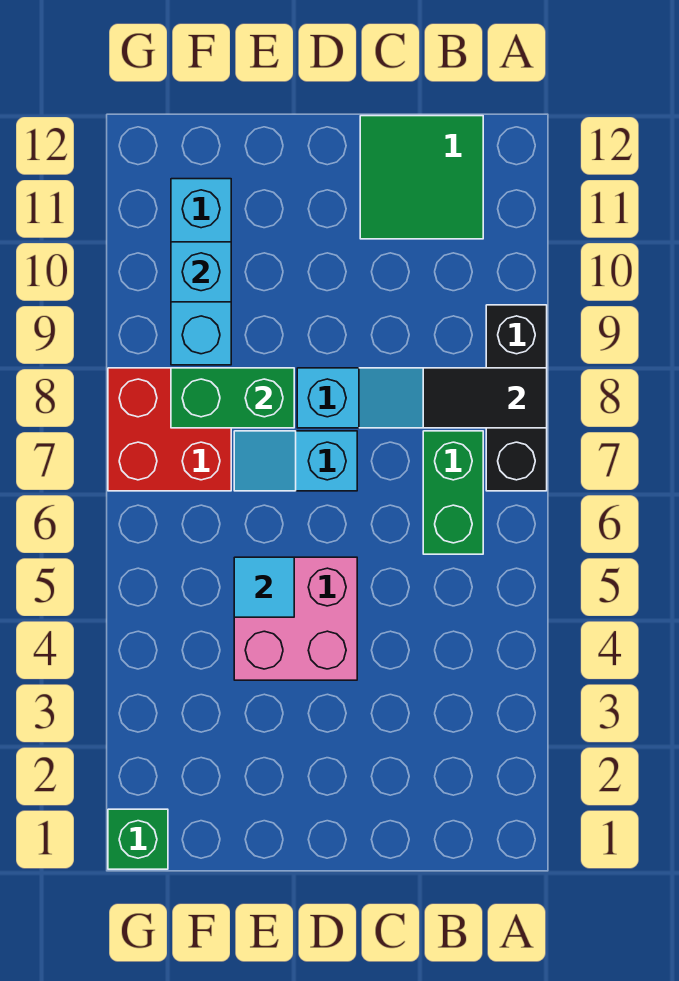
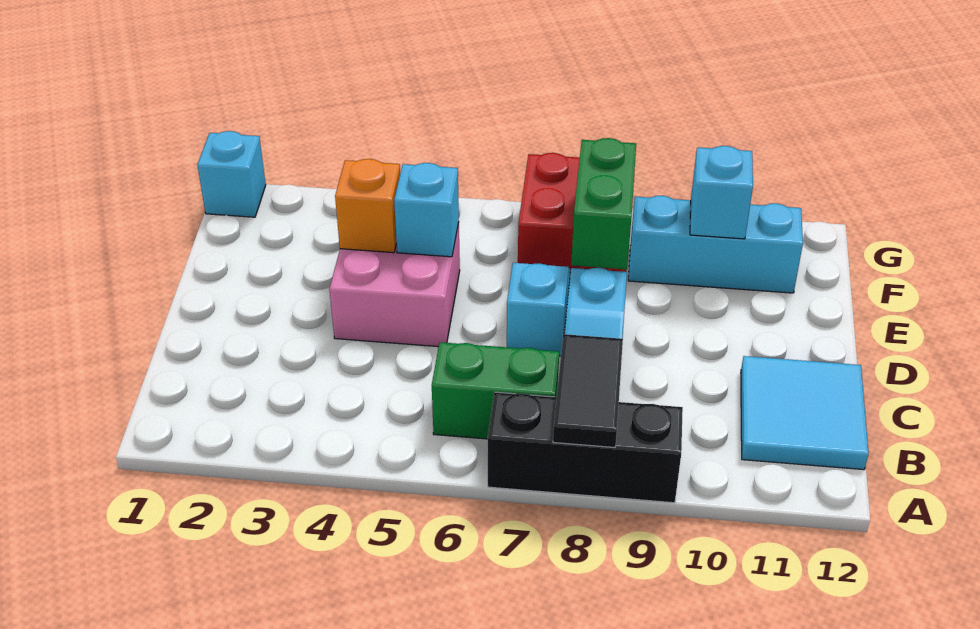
green tile B11:C12 level 1 -> cyan tile B11:C12 level 1
none -> orange brick E4 level 2
cyan tile E5 level 2 -> cyan brick E5 level 2
green brick G1 level 1 -> cyan brick G1 level 1

